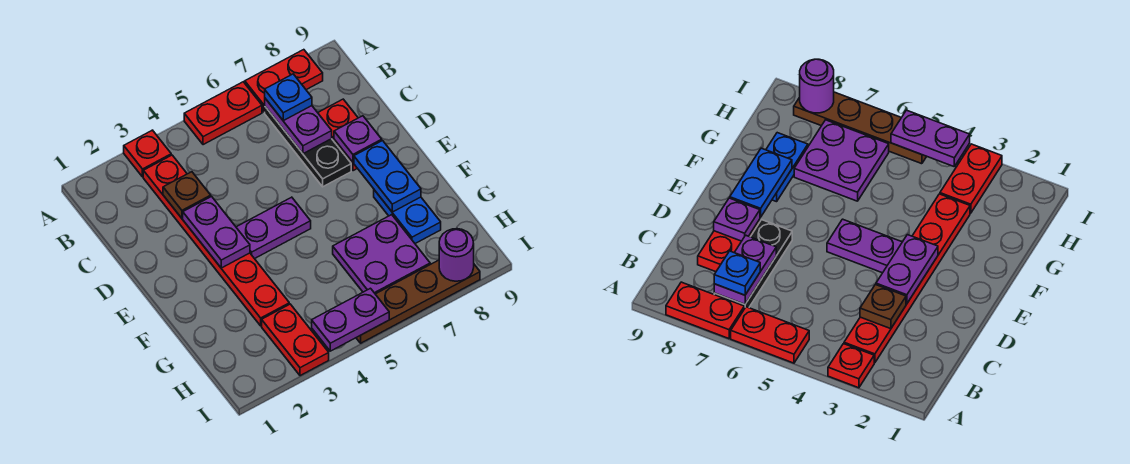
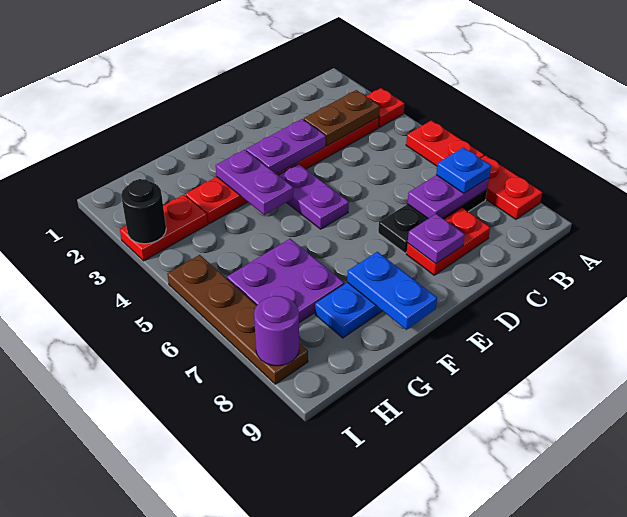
brown plate C3 level 2 -> brown plate B3:C3 level 2
blue plate E8:F8 level 2 -> blue plate F8:F9 level 2
none -> black round brick I3 level 2
purple plate I4:I5 level 2 -> purple plate F3:F4 level 2

